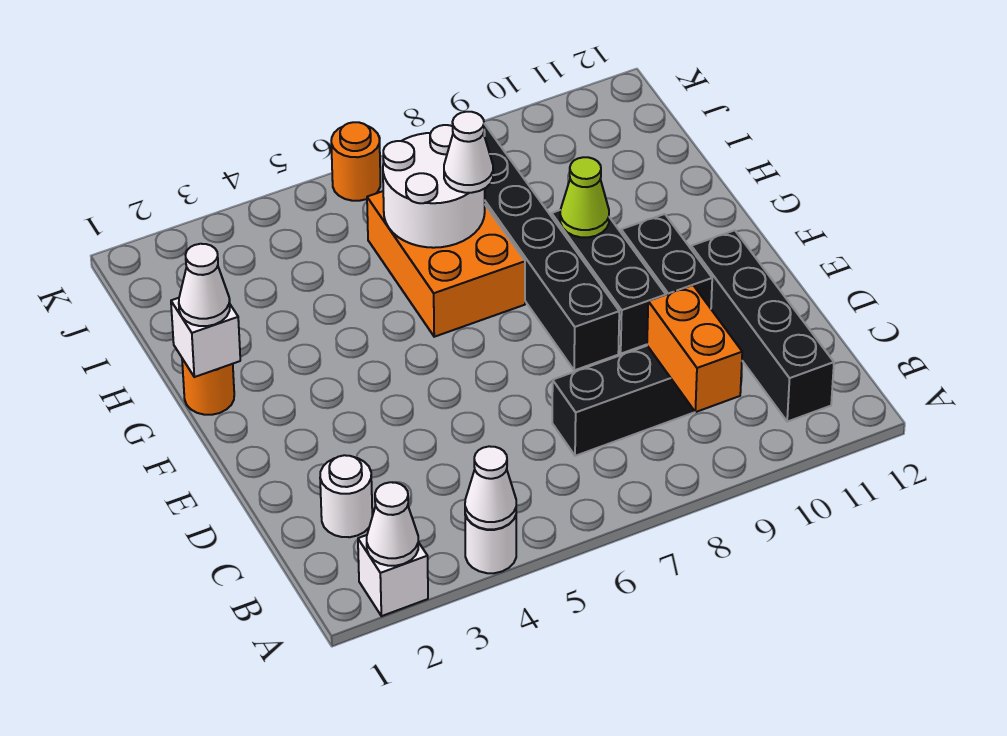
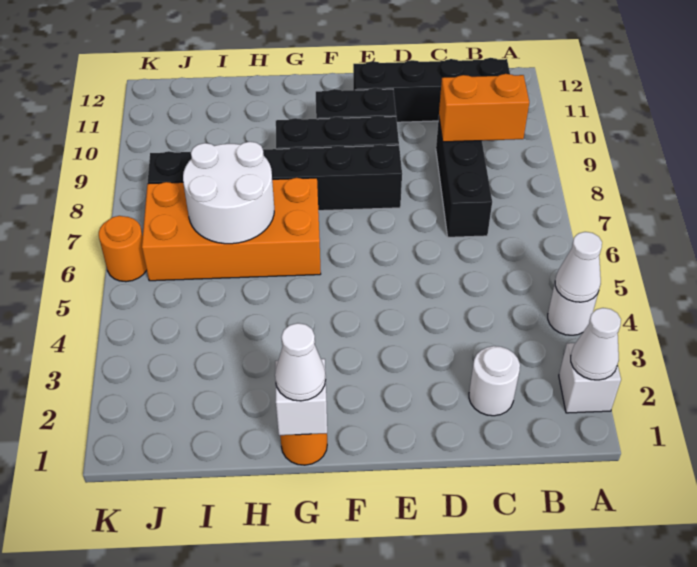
orange brick G6:I7 level 1 -> orange brick G6:J7 level 1
lime cone G9 level 2 -> none
white cone H7 level 3 -> none

